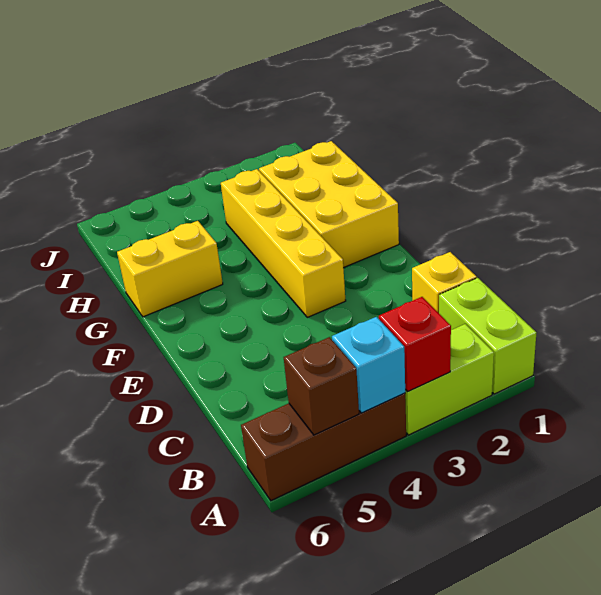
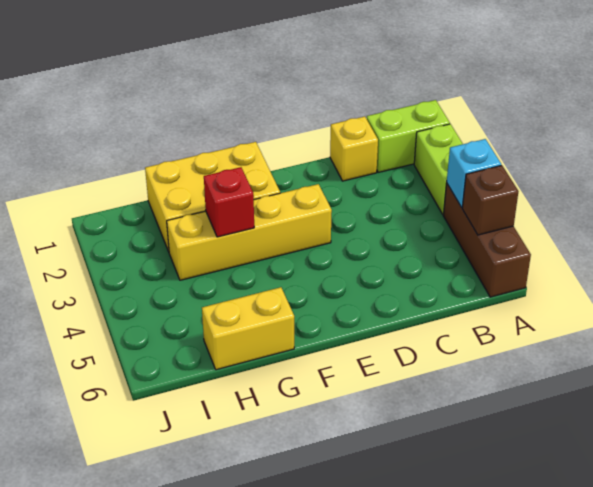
red brick A3 level 2 -> red brick G3 level 2
yellow brick G5:G6 level 1 -> yellow brick G6:H6 level 1

